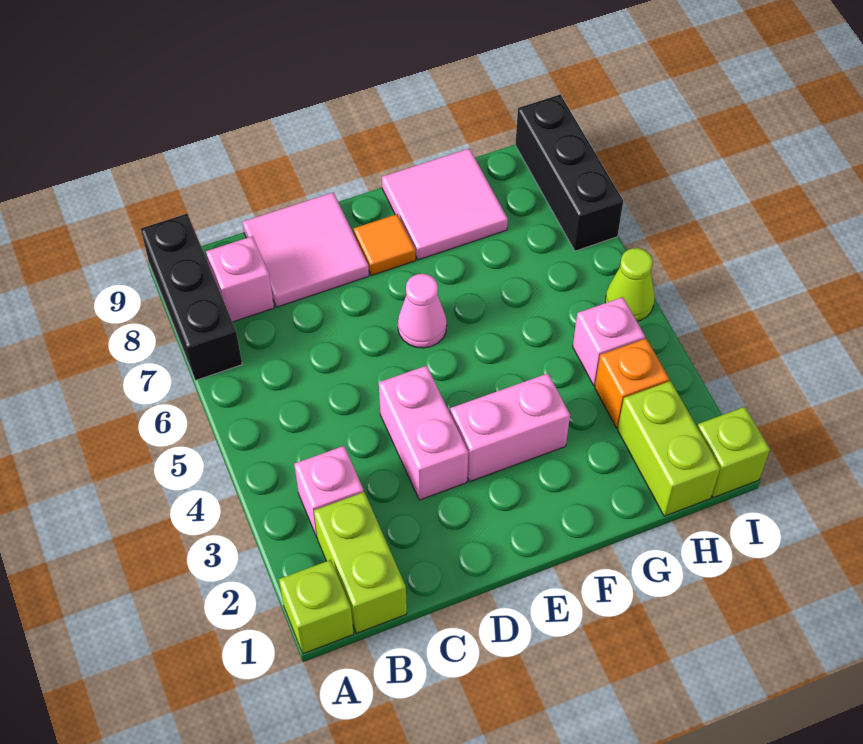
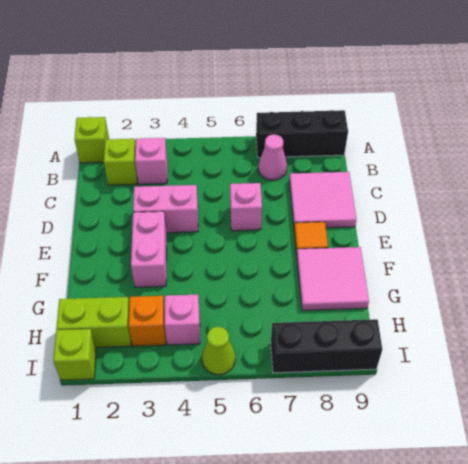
lime brick B1:B2 level 1 -> lime brick B2 level 1
pink brick B8 level 1 -> pink brick D6 level 1
pink cone E6 level 1 -> pink cone B7 level 1

